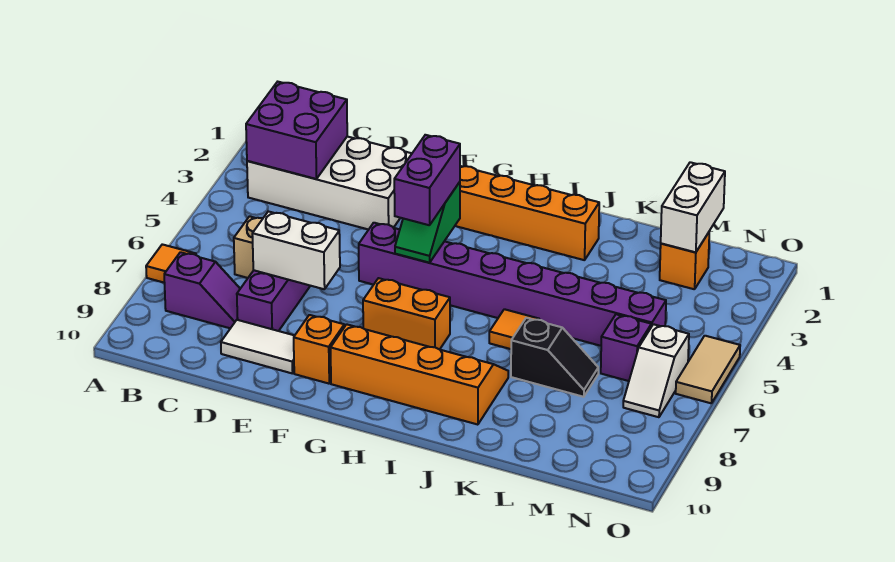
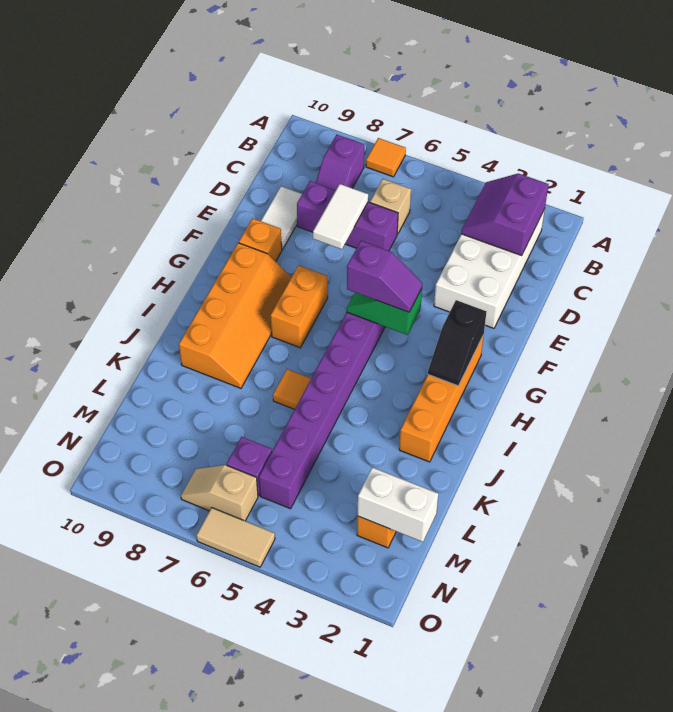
purple brick B2:C3 level 2 -> purple slope B2:C3 level 2 top 2
white brick D7:E7 level 2 -> white tile D7:E7 level 2
purple brick G4:G5 level 3 -> purple slope G4:G5 level 3 top 5
black slope K7:L7 level 1 top K -> black slope G2:H2 level 2 top G
white slope N6:N7 level 1 top 6 -> tan slope N6:N7 level 1 top 6

